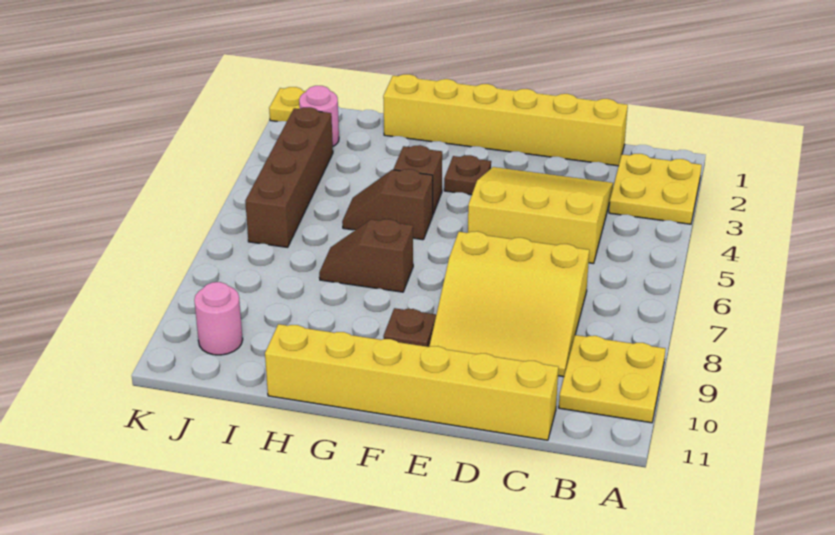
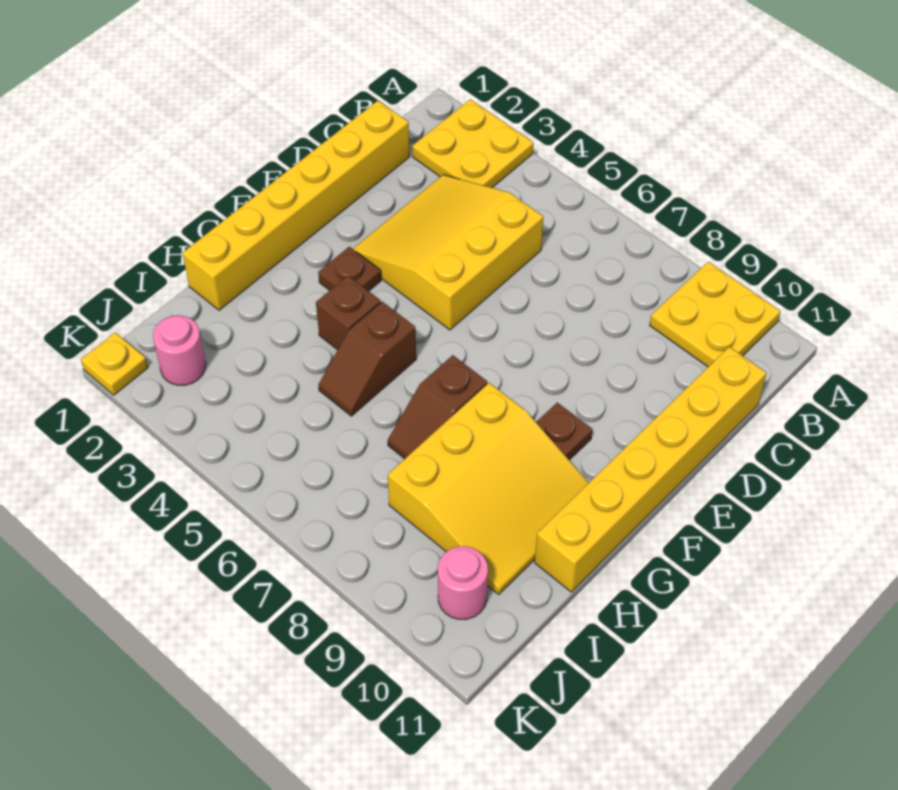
yellow slope C7:E9 level 1 top 7 -> yellow slope G8:I10 level 1 top 8
brown brick J3:J6 level 1 -> none

